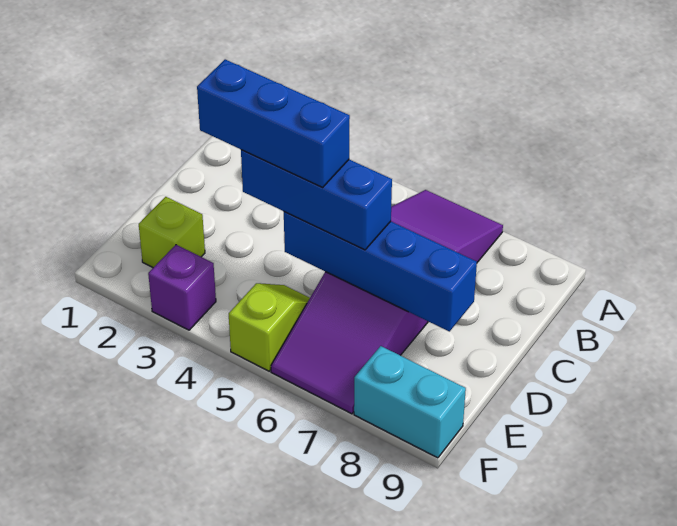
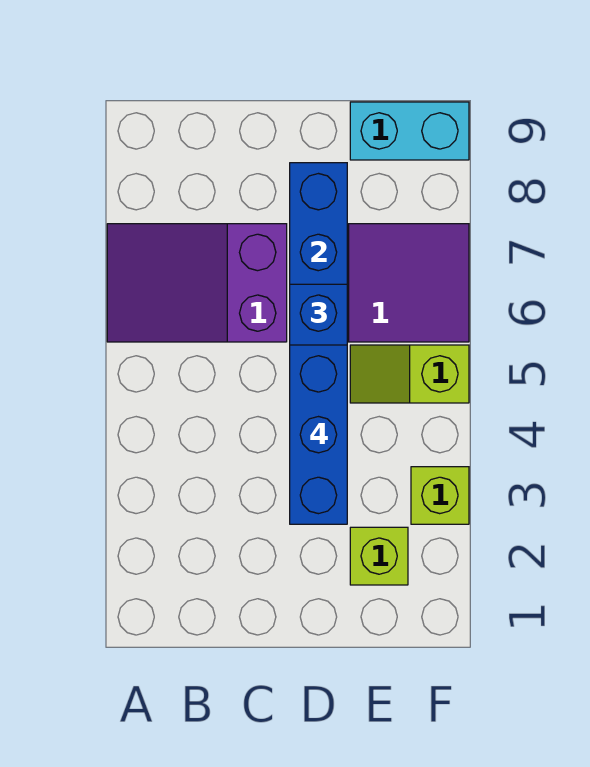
purple brick F3 level 1 -> lime brick F3 level 1
cyan brick F8:F9 level 1 -> cyan brick E9:F9 level 1

